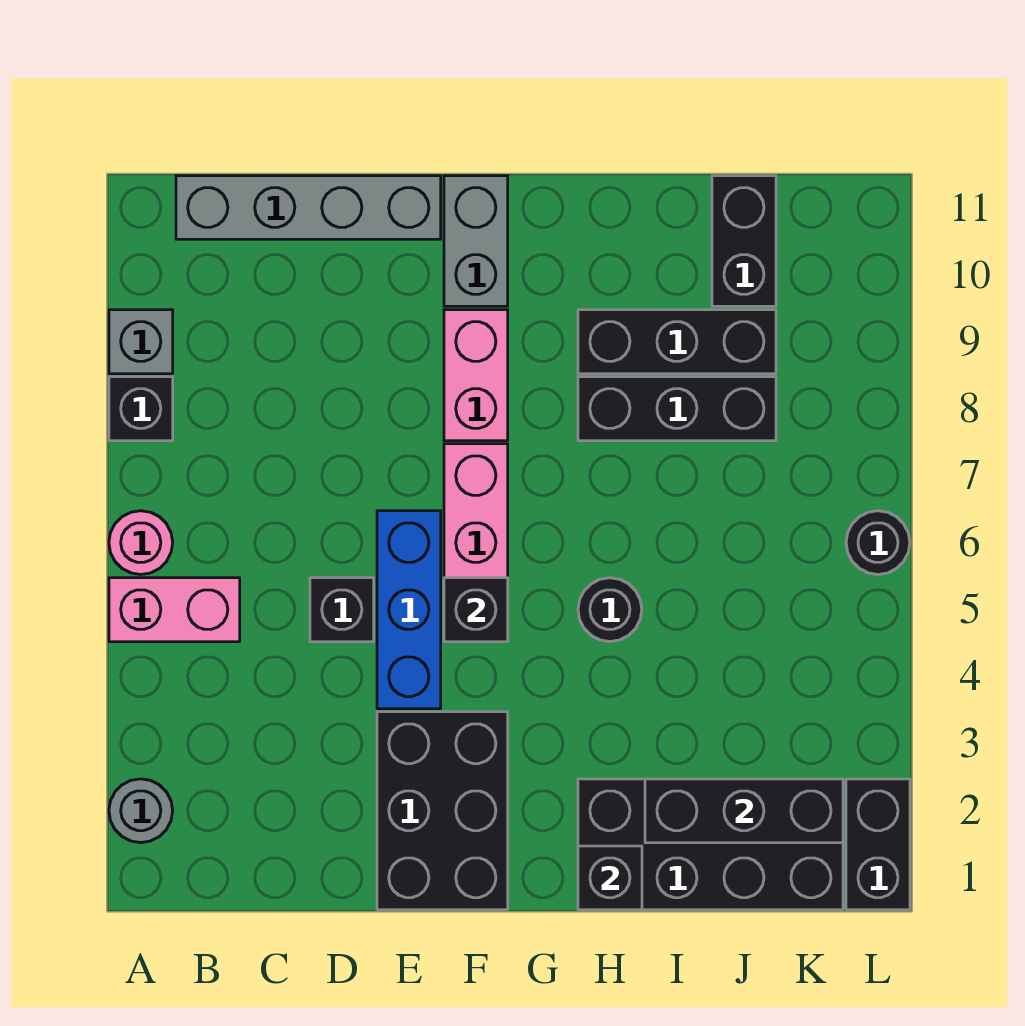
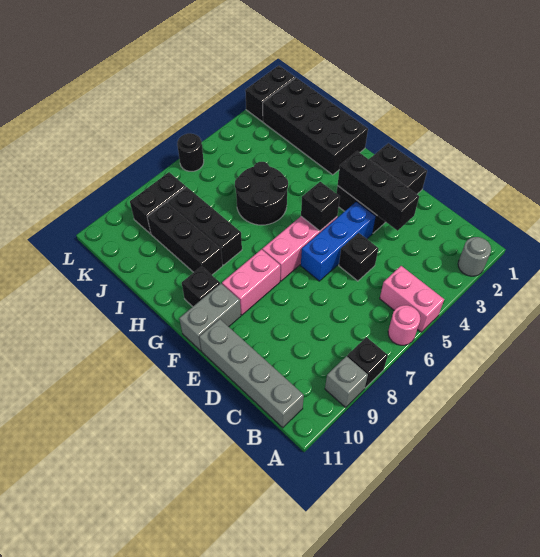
black brick H1 level 2 -> black brick G10 level 1
black round brick H5 level 1 -> black round brick H5:I6 level 1
black brick I2:K2 level 2 -> black brick D3:F3 level 2
black brick J10:J11 level 1 -> black brick K8:K9 level 1

